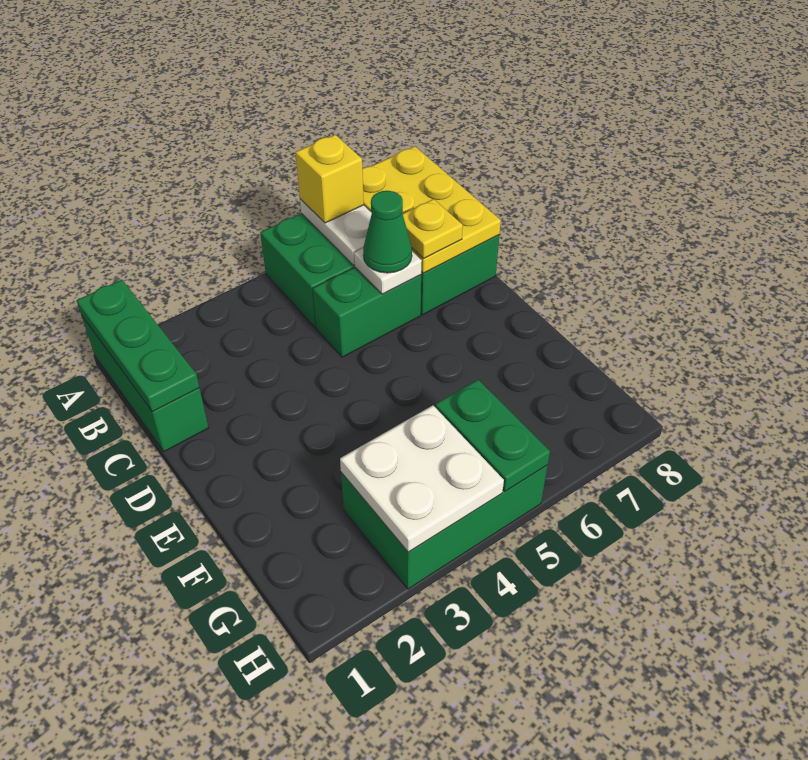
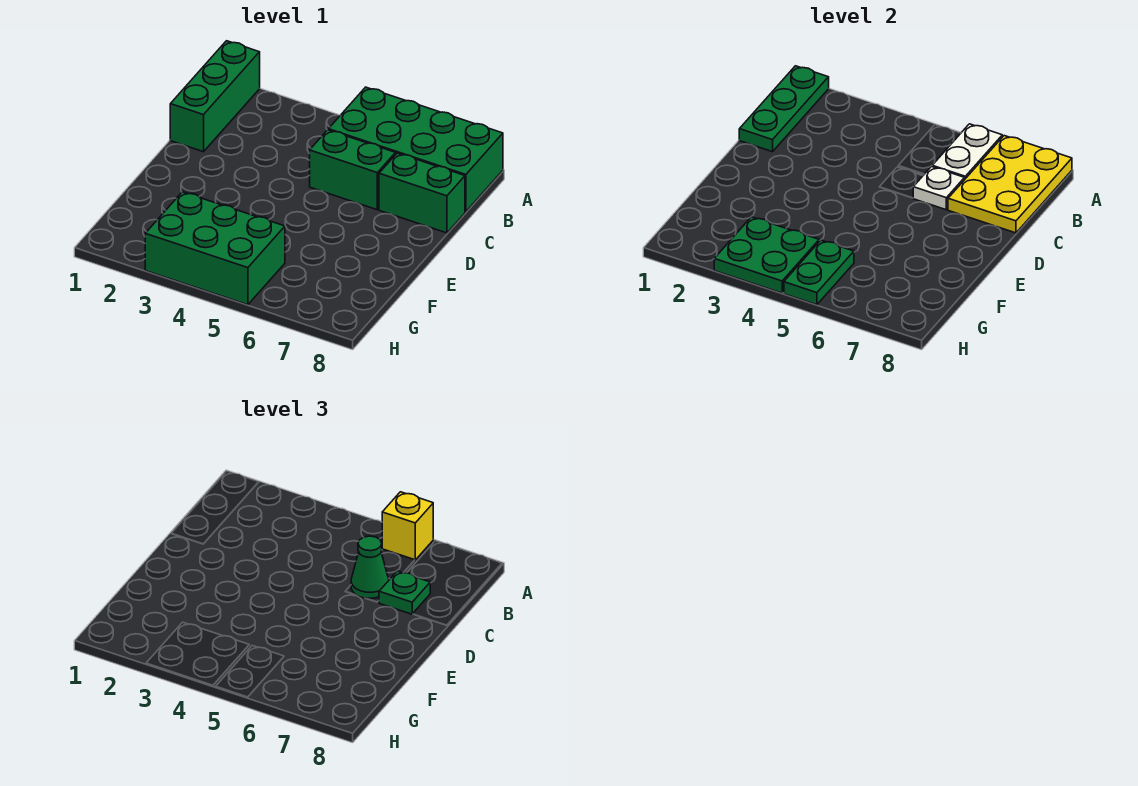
yellow plate C7 level 3 -> green plate C7 level 3
white plate G3:H4 level 2 -> green plate G3:H4 level 2

